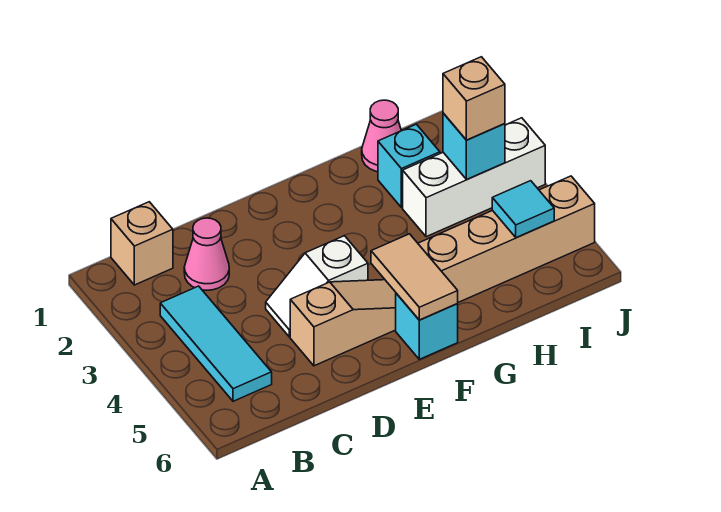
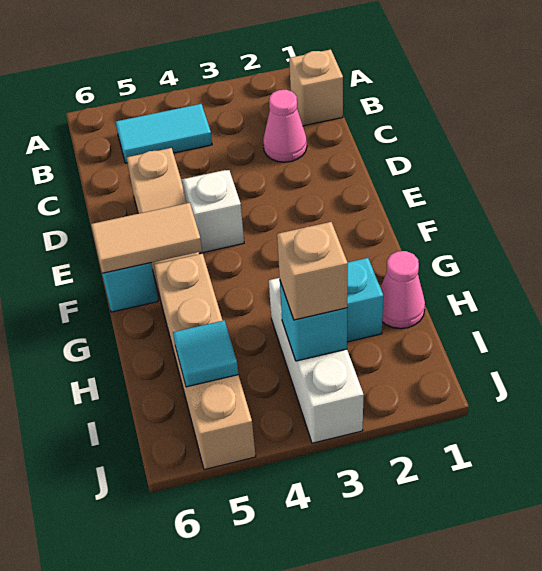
cyan tile B3:B5 level 1 -> cyan tile B4:B5 level 1

